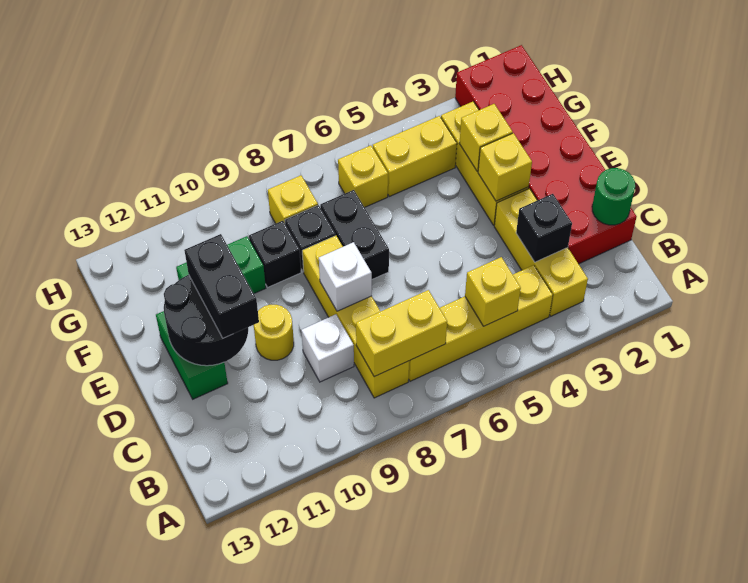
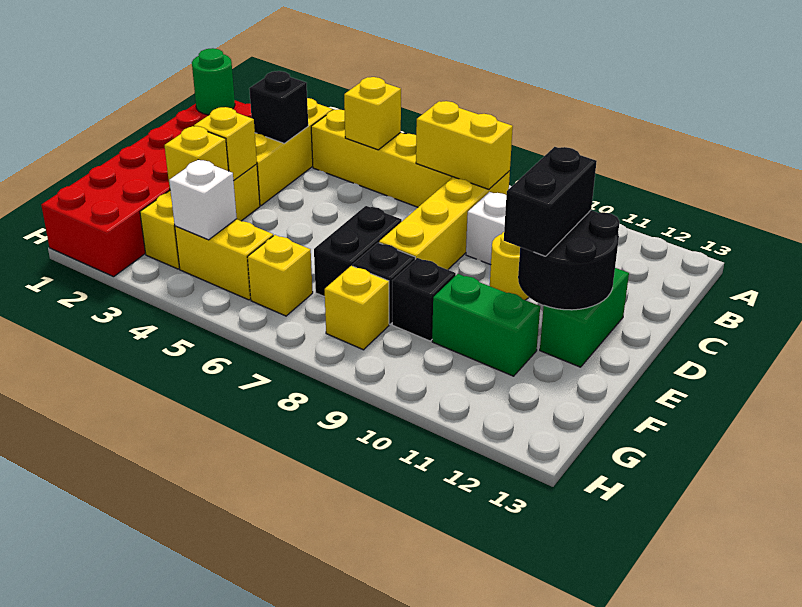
white brick D8 level 2 -> white brick G4 level 2

